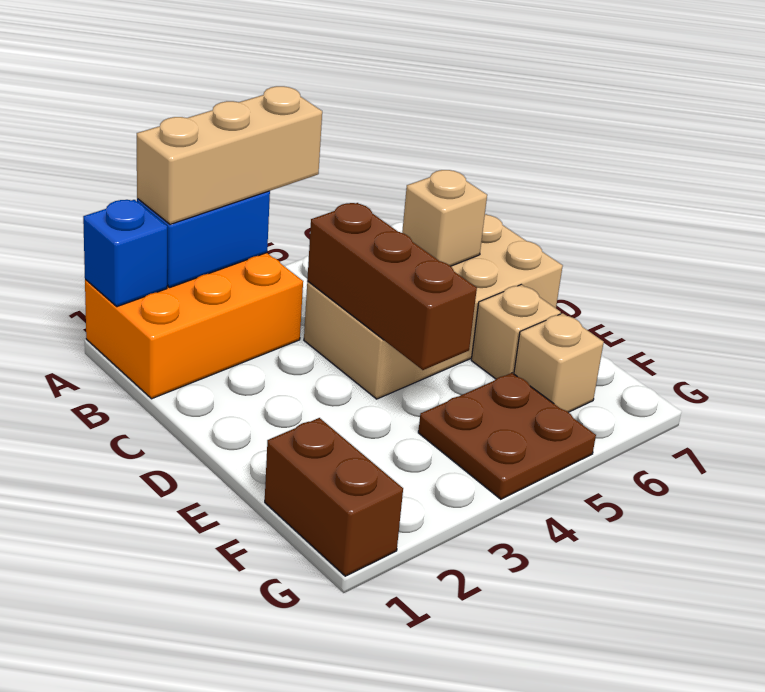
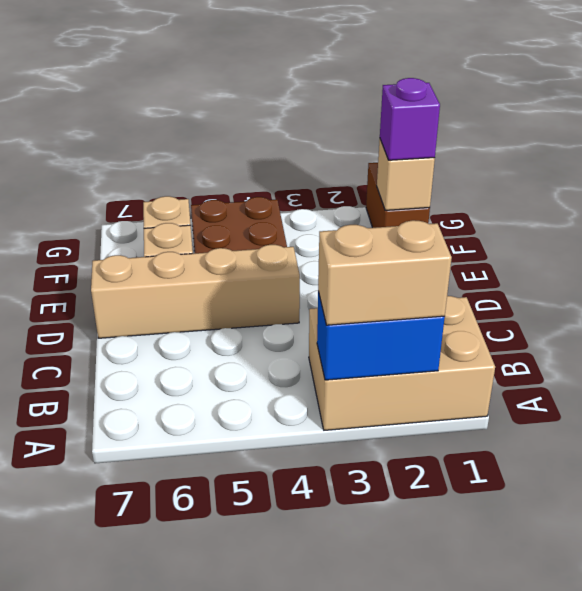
orange brick A1:B3 level 1 -> tan brick A1:B3 level 1
blue brick A1 level 2 -> none
tan brick A2:A4 level 3 -> tan brick A2:A3 level 3
tan brick C4:D7 level 1 -> tan brick D4:D7 level 1
brown brick C4:E4 level 2 -> none
tan brick C6 level 2 -> tan brick F1 level 2
none -> purple brick F1 level 3

